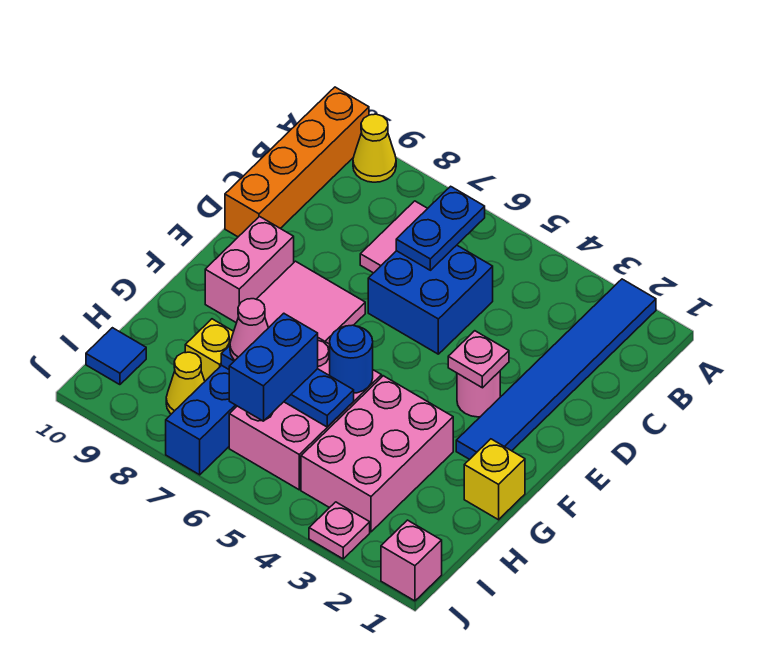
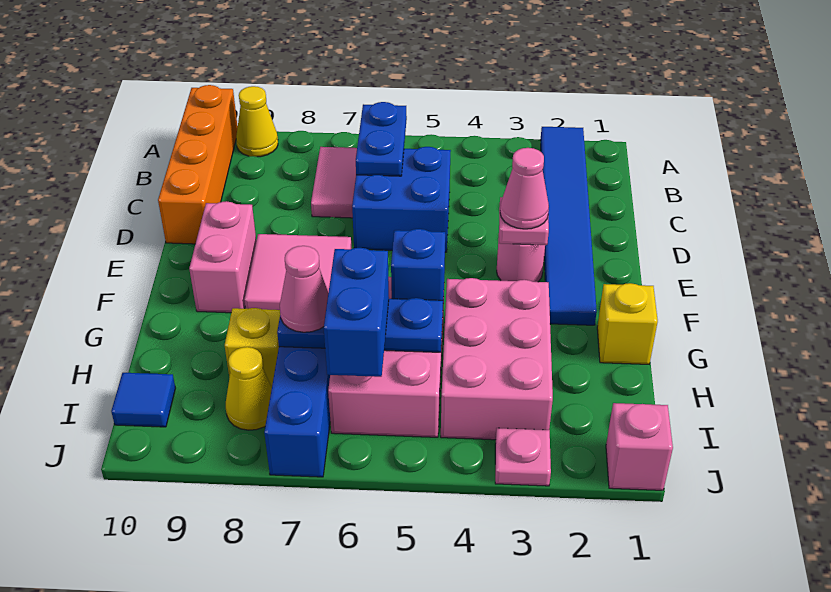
none -> pink cone E3 level 3
blue round brick G5 level 2 -> blue brick G5 level 2

